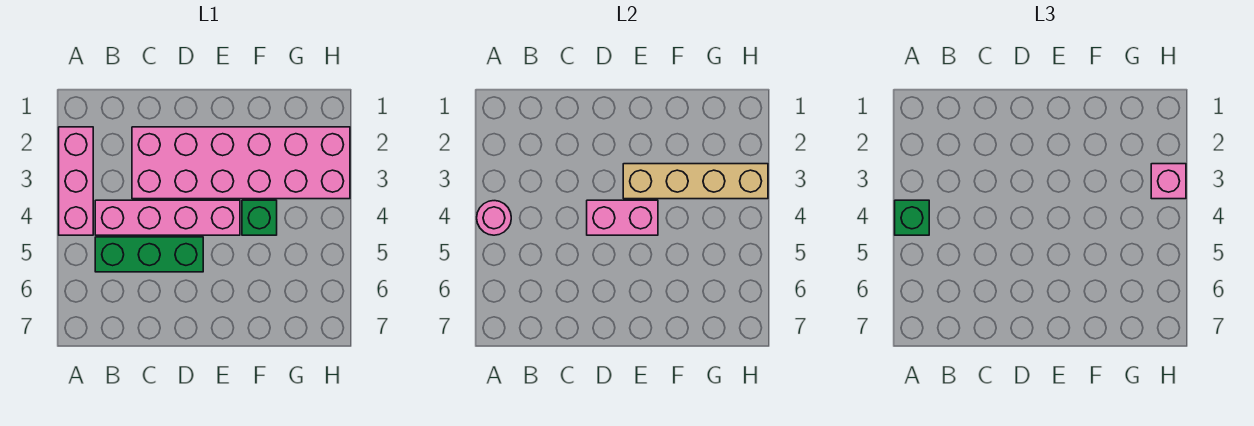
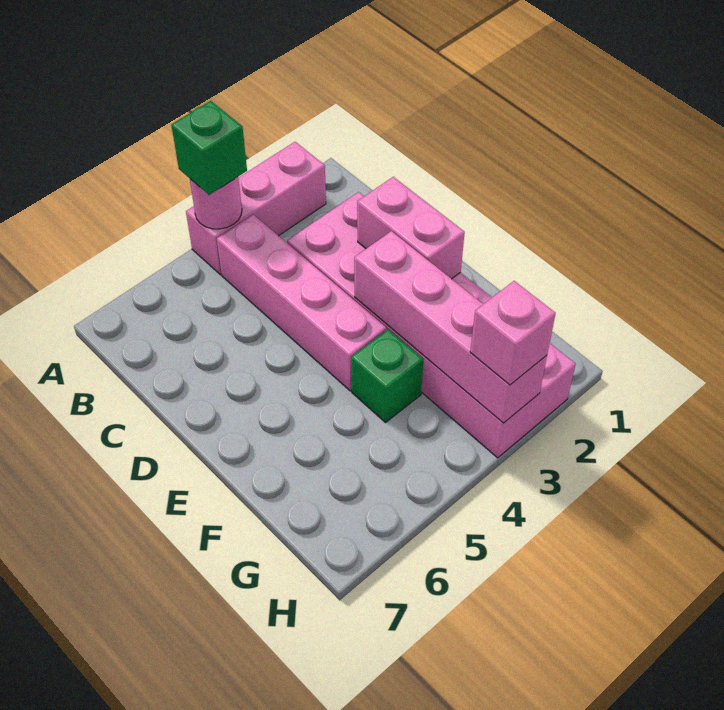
green brick B5:D5 level 1 -> none
pink brick D4:E4 level 2 -> pink brick D2:E2 level 2
tan brick E3:H3 level 2 -> pink brick E3:H3 level 2

